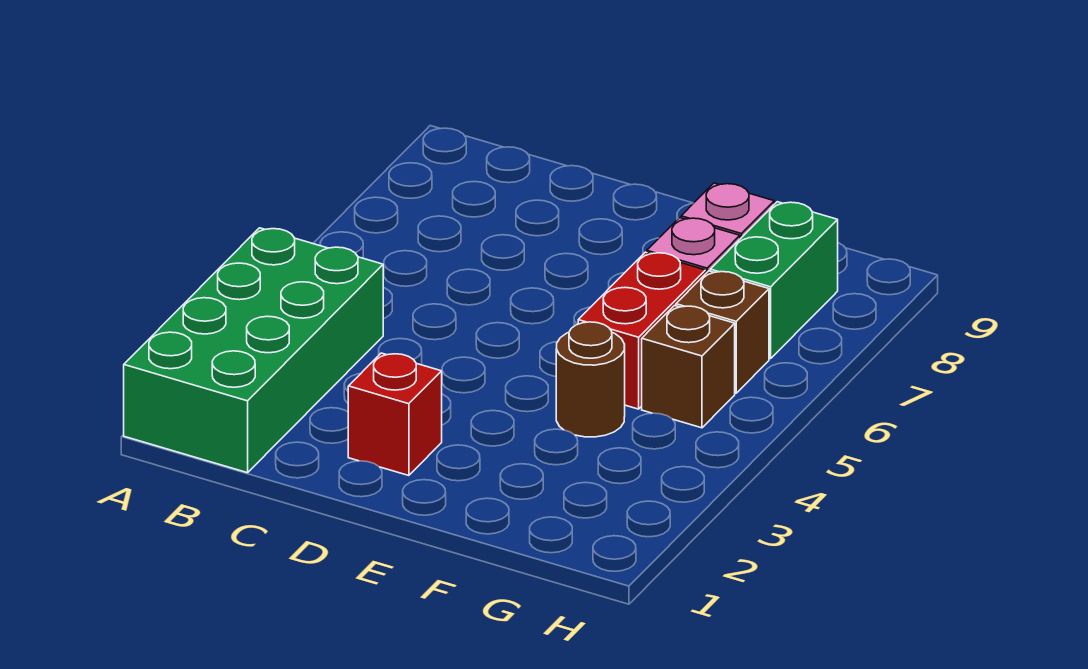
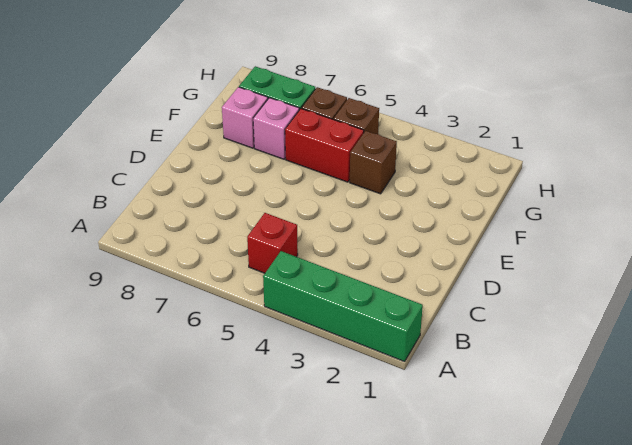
green brick A1:B4 level 1 -> green brick A1:A4 level 1
red brick D2 level 1 -> red brick B5 level 1
brown round brick F4 level 1 -> brown brick F4 level 1

